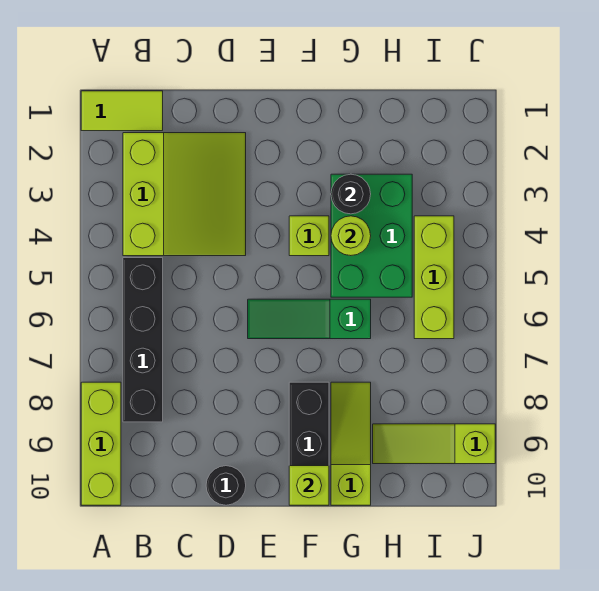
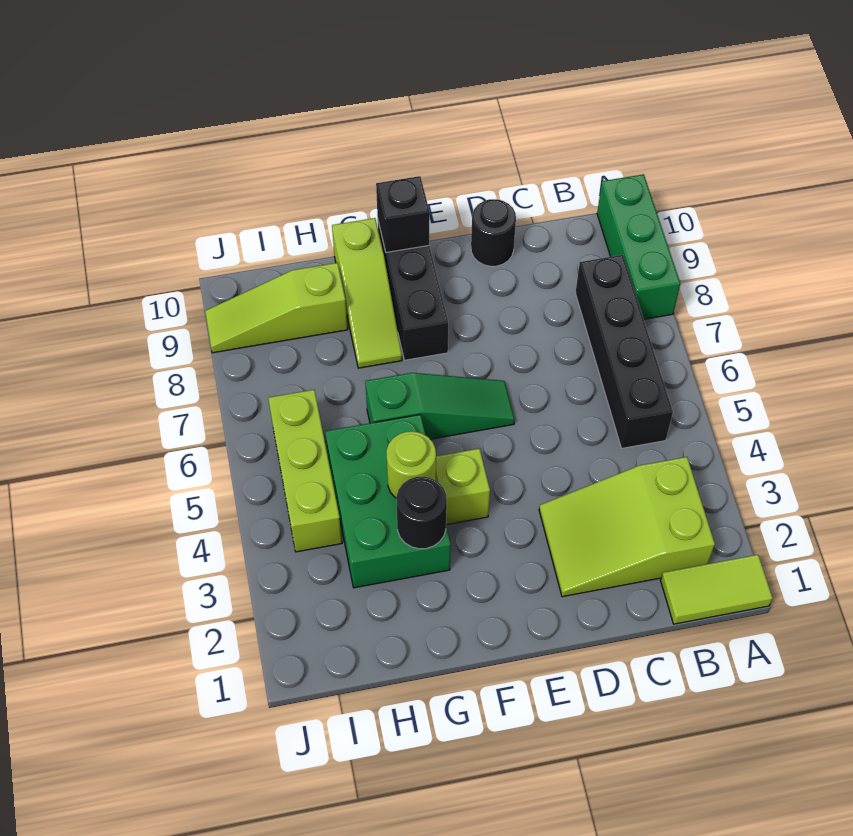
lime brick A8:A10 level 1 -> green brick A8:A10 level 1
lime slope B2:D4 level 1 top B -> lime slope B2:D3 level 1 top B
lime brick F10 level 2 -> black brick F10 level 2
lime slope H9:J9 level 1 top J -> lime slope H9:J9 level 1 top H

